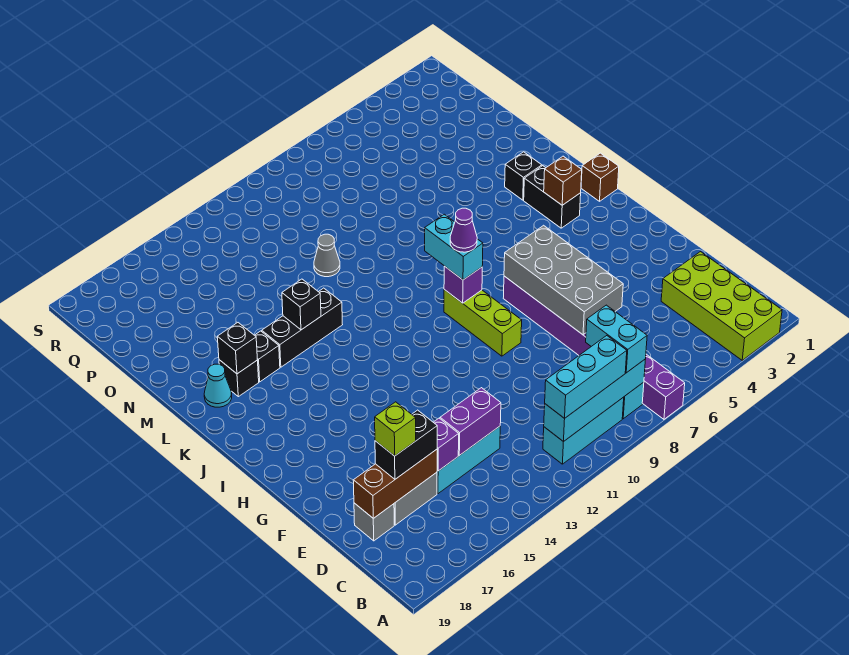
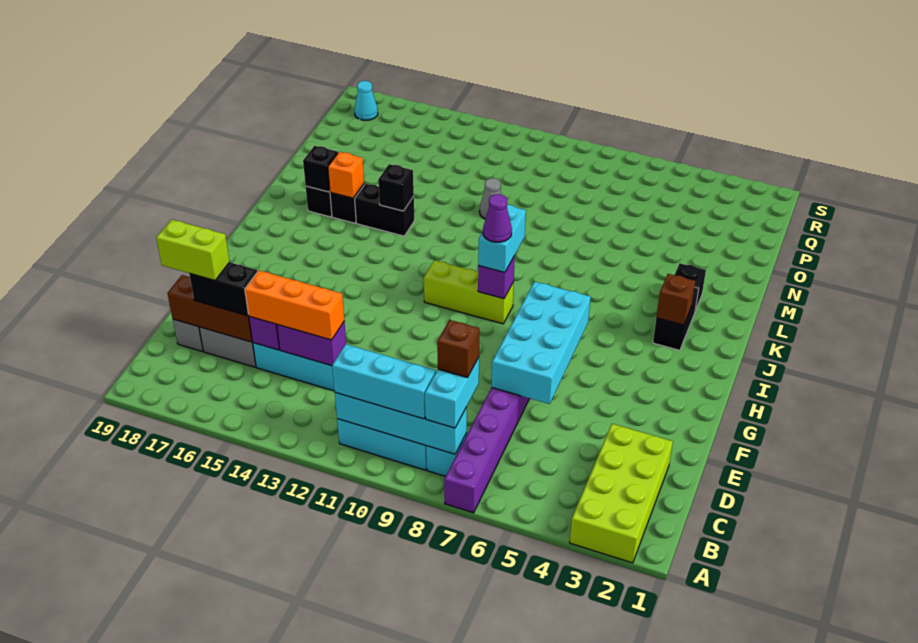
none -> orange brick D13:D15 level 3
lime brick D17 level 4 -> lime brick D17:D18 level 4
grey brick E6:H7 level 2 -> cyan brick E6:H7 level 2
lime brick G9:I9 level 1 -> lime brick I9:I11 level 1
brown brick J1 level 1 -> brown brick C8 level 4
black brick L13:L15 level 1 -> black brick L14:L15 level 1
none -> orange brick L16 level 2
cyan cone L18 level 1 -> cyan cone R18 level 1

